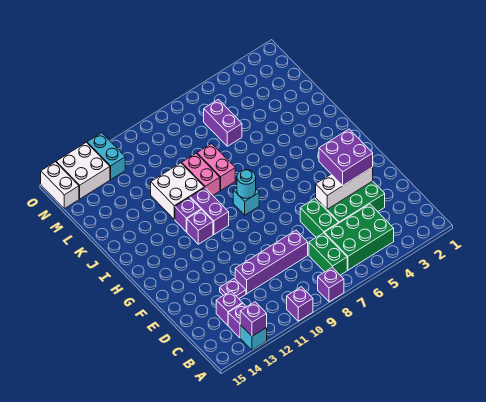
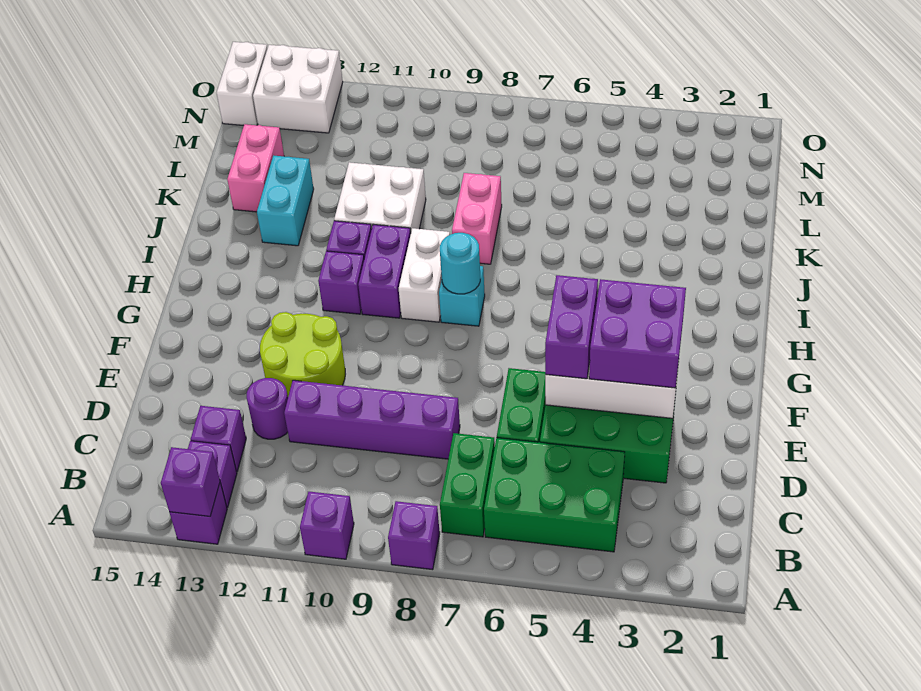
cyan brick A13 level 1 -> purple brick A13 level 1
purple plate D12 level 1 -> purple round brick D12 level 1
none -> lime round brick E11:F12 level 1
none -> white brick H9:I9 level 1
pink brick J9:K9 level 1 -> pink brick K14:L14 level 1
purple brick L6:M6 level 1 -> purple brick E5:F5 level 3
cyan brick N12:O12 level 1 -> cyan brick J13:K13 level 1

